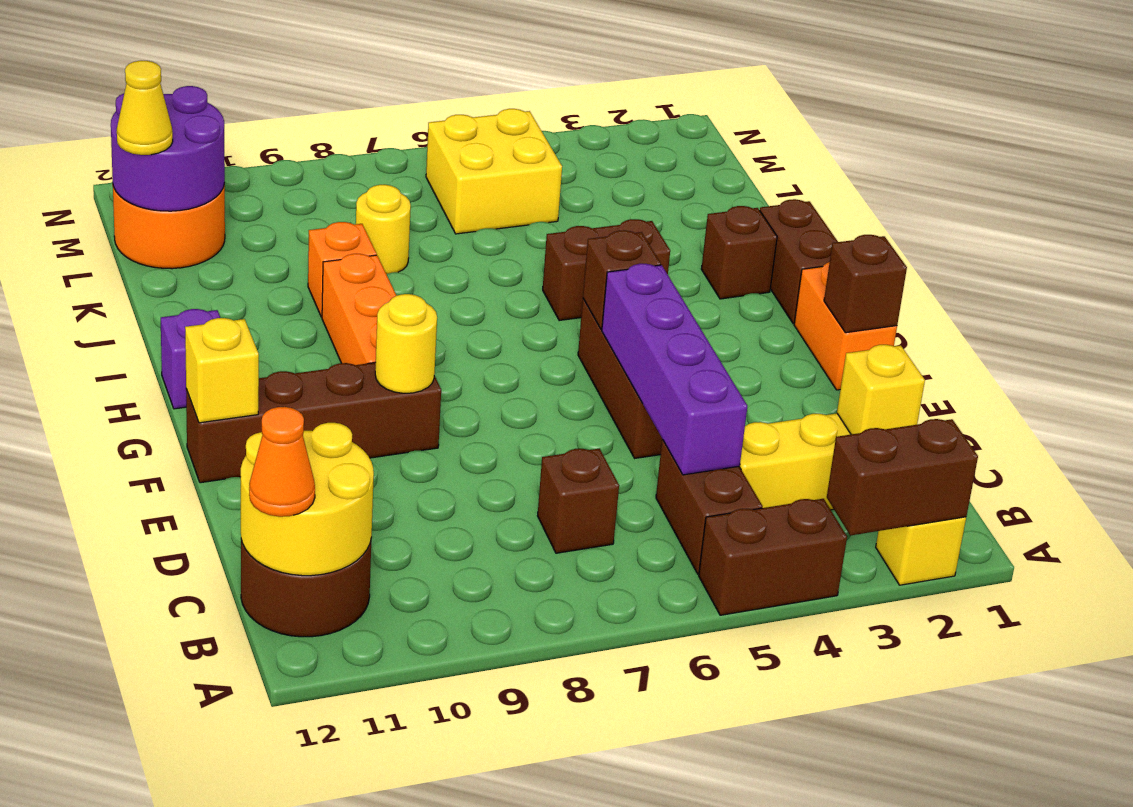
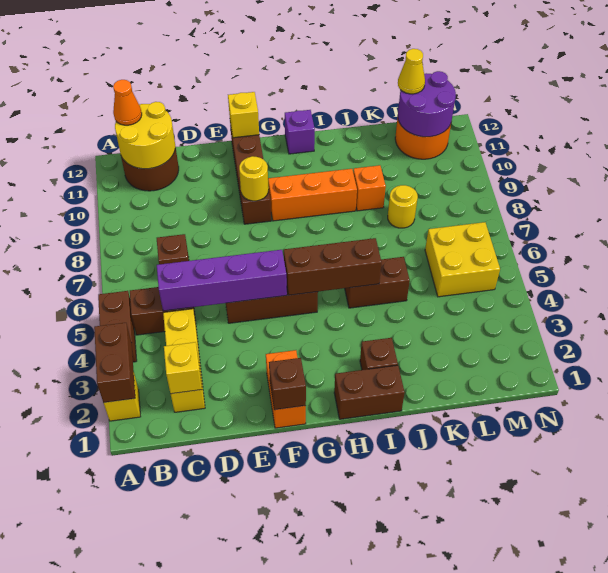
orange brick F1:G1 level 1 -> orange brick F1:F2 level 1
brown brick G5 level 2 -> brown brick G5:I5 level 2
brown brick I4:I5 level 1 -> brown brick I5:J5 level 1

